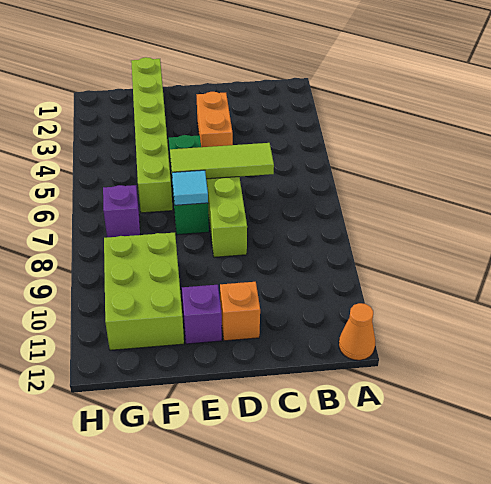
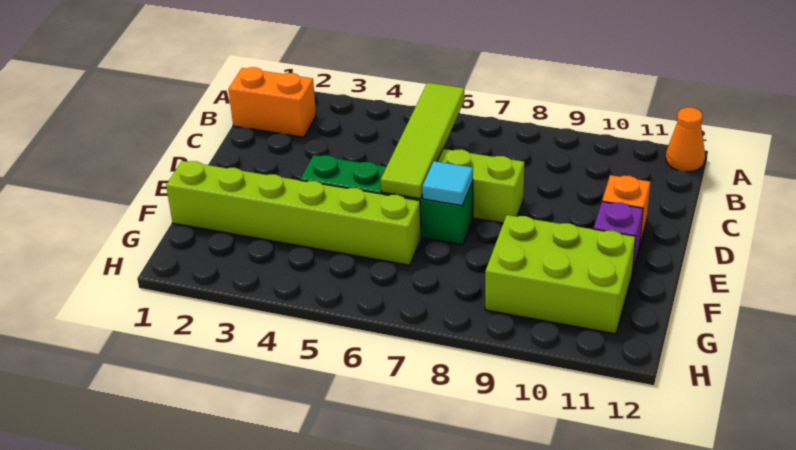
lime tile C6:E6 level 2 -> lime tile B6:E6 level 2
orange brick D3:D4 level 1 -> orange brick B1:B2 level 1
green brick E5:E7 level 1 -> green brick E4:E7 level 1
purple brick G7 level 1 -> none

